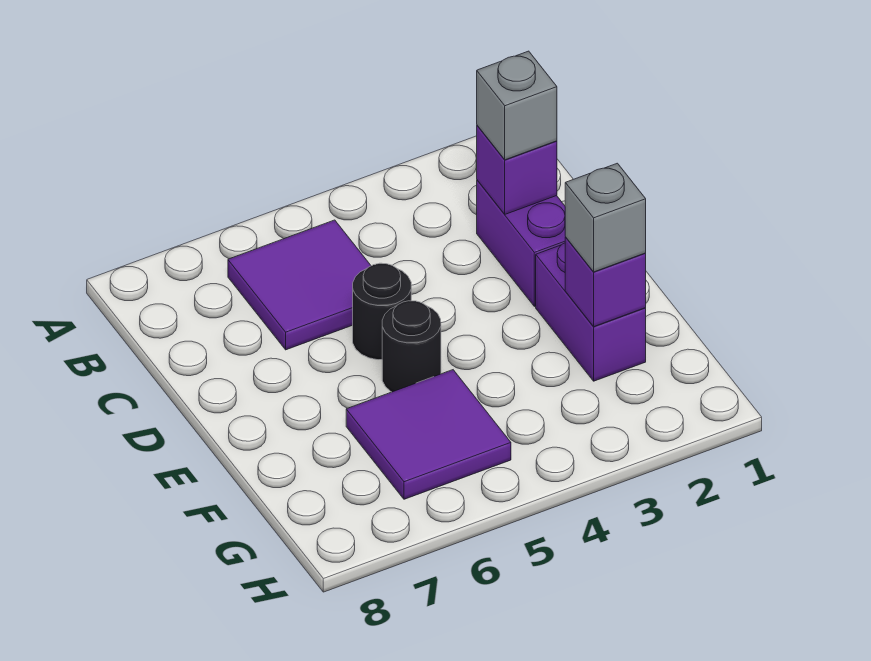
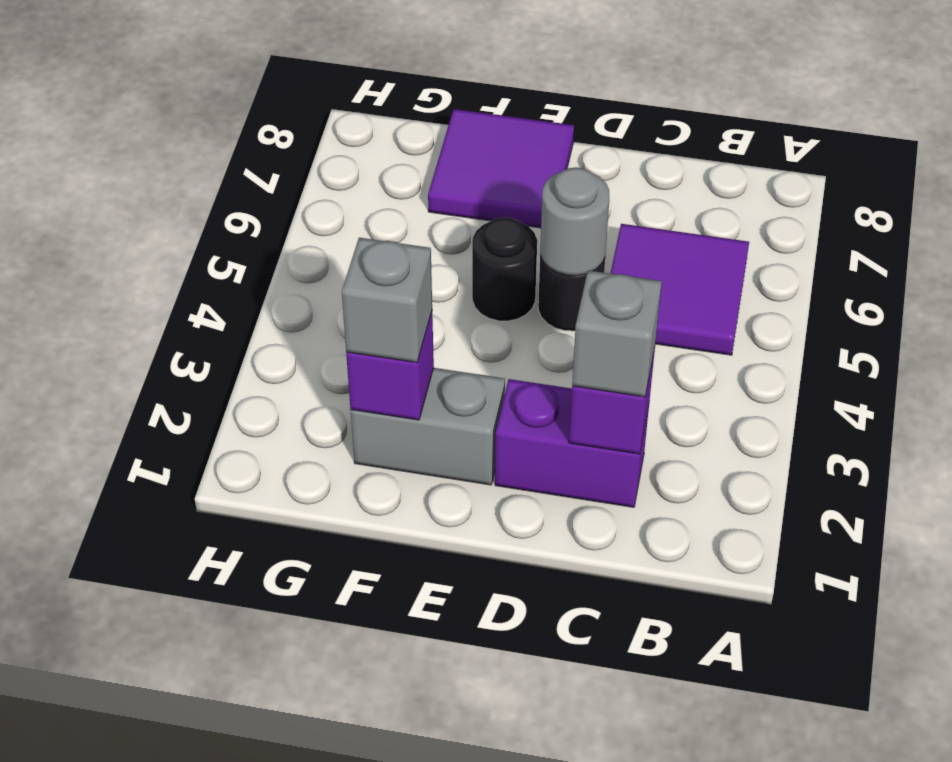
none -> grey round brick D5 level 2
purple brick E2:F2 level 1 -> grey brick E2:F2 level 1
purple tile F5:G6 level 1 -> purple tile E7:F8 level 1

